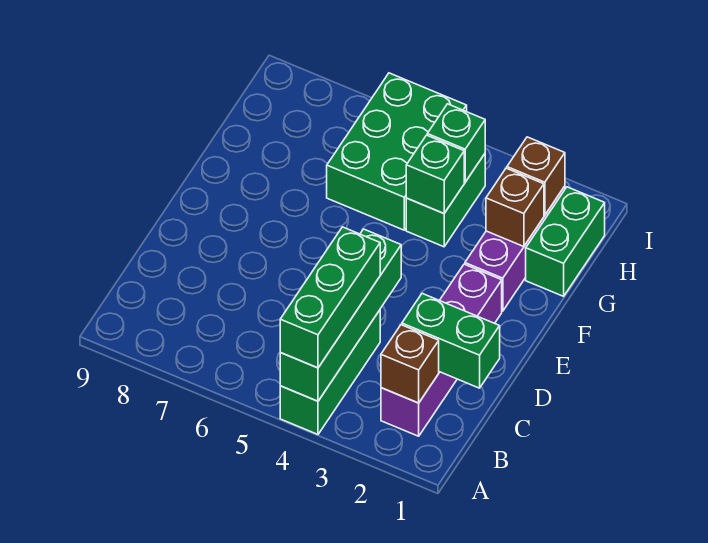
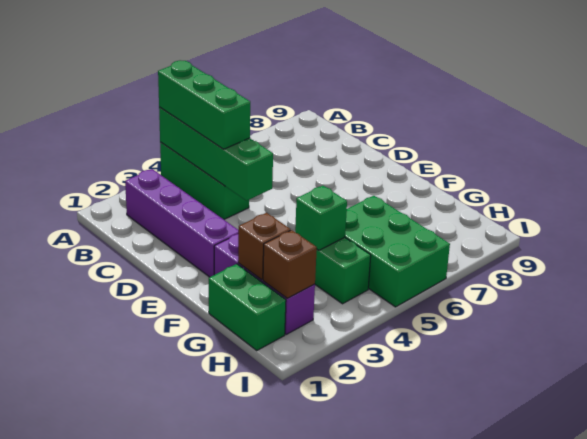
brown brick B2 level 2 -> none
green brick C1:C2 level 2 -> none
green brick H4 level 2 -> none

